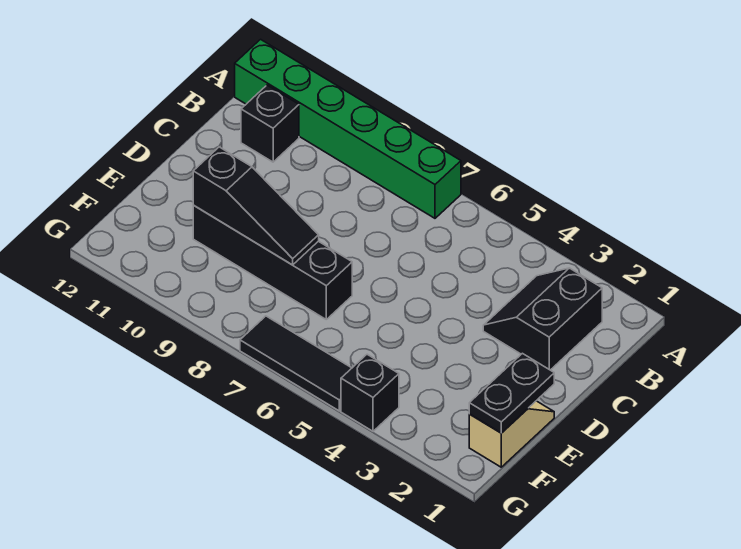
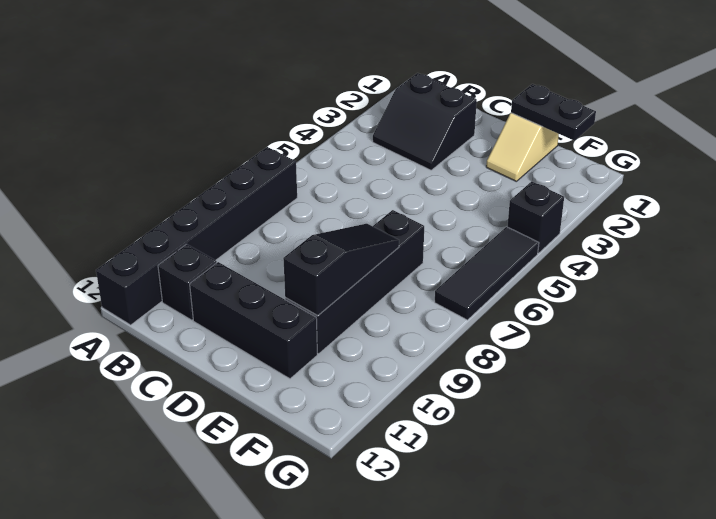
green brick A7:A12 level 1 -> black brick A7:A12 level 1
none -> black brick C11:E11 level 1
tan slope E1:F1 level 1 top F -> tan slope E1:E2 level 1 top 1

